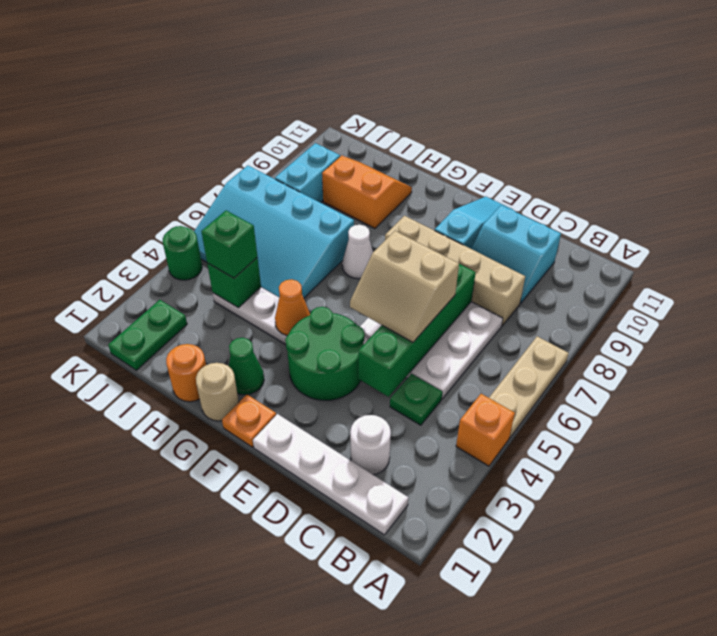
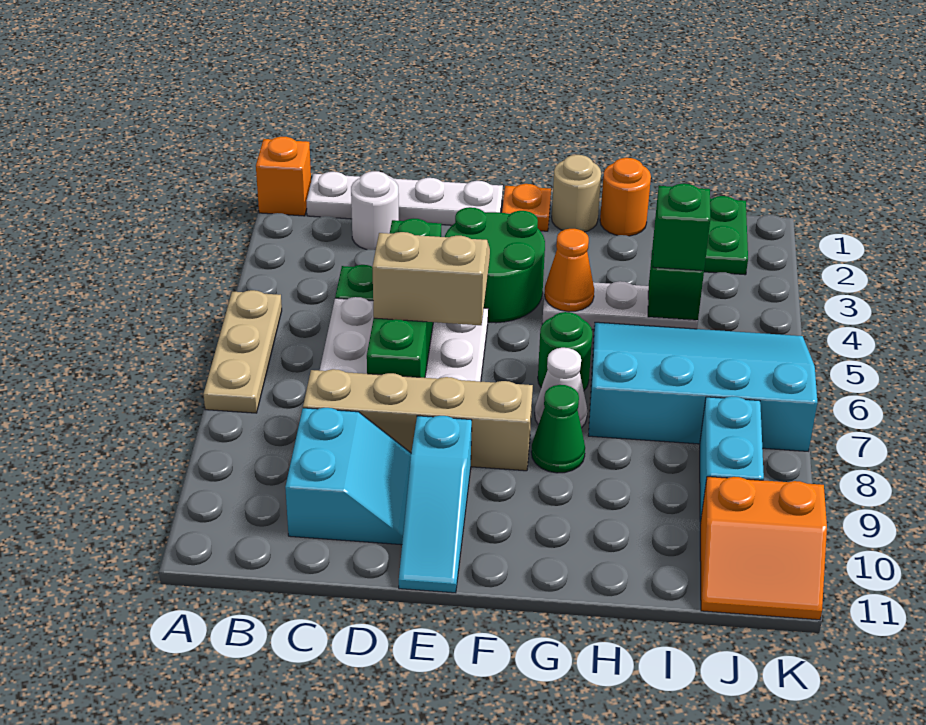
orange brick A4 level 1 -> orange brick A1 level 1
cyan slope C9:D10 level 1 top 10 -> cyan slope C9:D10 level 1 top C
green cone G2 level 1 -> green cone G8 level 1
orange slope H9:I10 level 1 top 9 -> orange slope J10:K11 level 1 top 10
green round brick K4 level 1 -> green round brick G6 level 1

